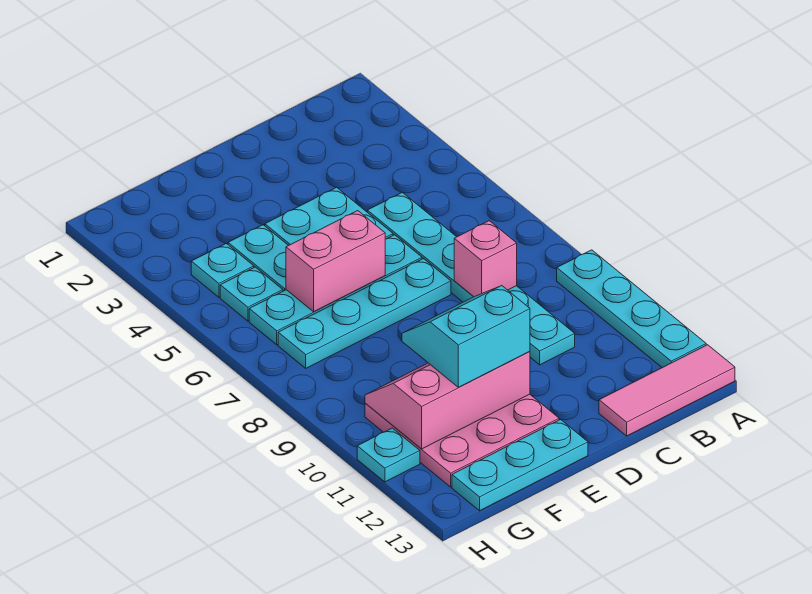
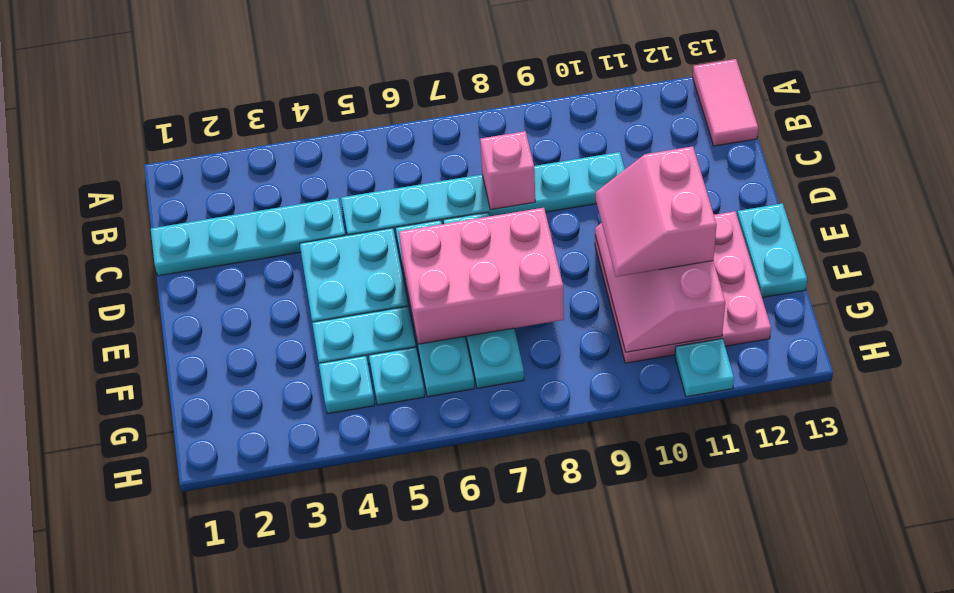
cyan plate A9:A12 level 1 -> cyan plate C1:C4 level 1
pink tile A13:C13 level 1 -> pink tile A13:B13 level 1
pink brick E6:F6 level 2 -> pink brick E6:F8 level 2
cyan slope E10:F11 level 3 top 11 -> pink slope E10:F11 level 3 top 11
cyan plate E13:G13 level 1 -> cyan plate E13:F13 level 1

